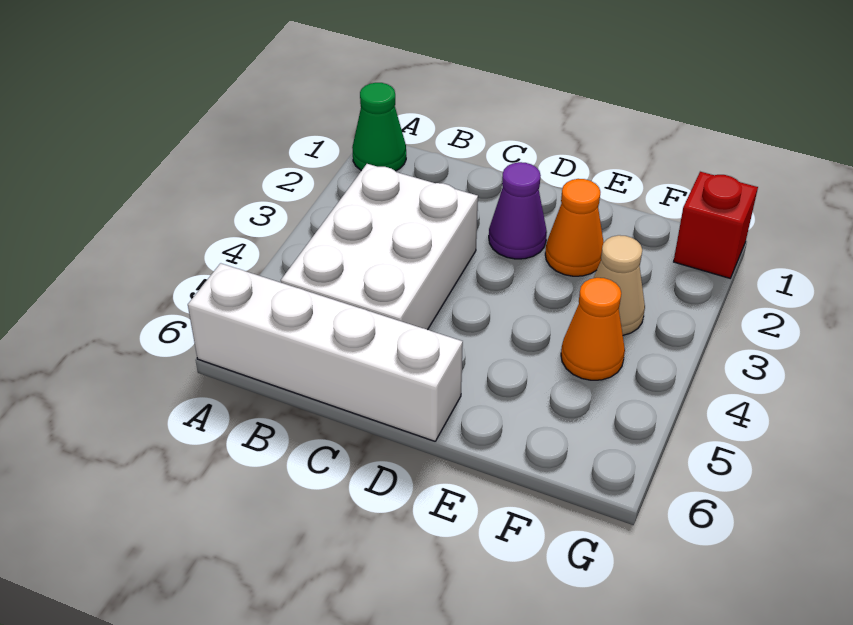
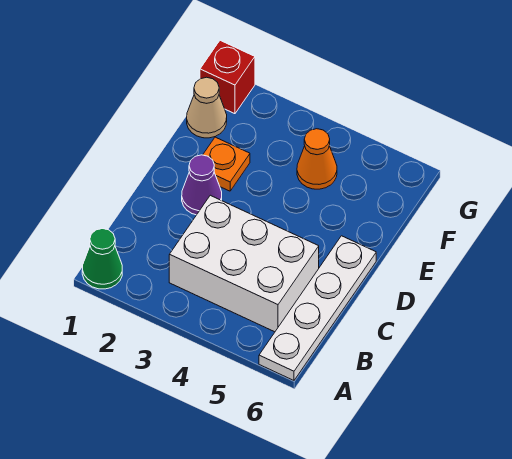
white brick A6:D6 level 1 -> white plate A6:D6 level 1
orange cone E2 level 1 -> orange plate E2 level 1
tan cone F3 level 1 -> tan cone F1 level 1

